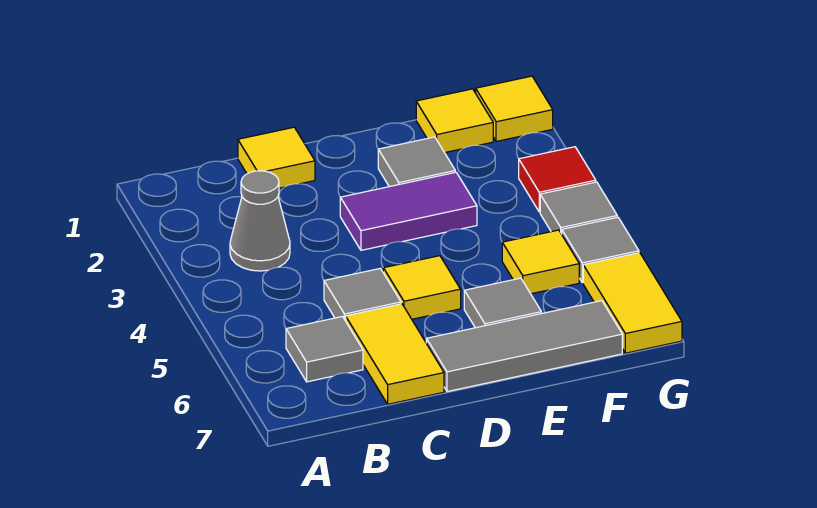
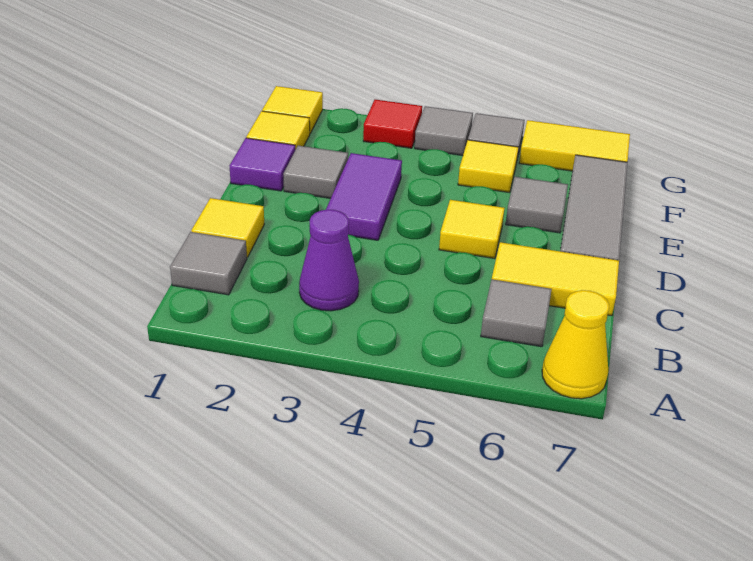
none -> yellow cone A7 level 1
grey cone B3 level 1 -> purple cone B3 level 1
grey tile C5 level 1 -> grey tile B1 level 1
none -> purple tile E1 level 1

